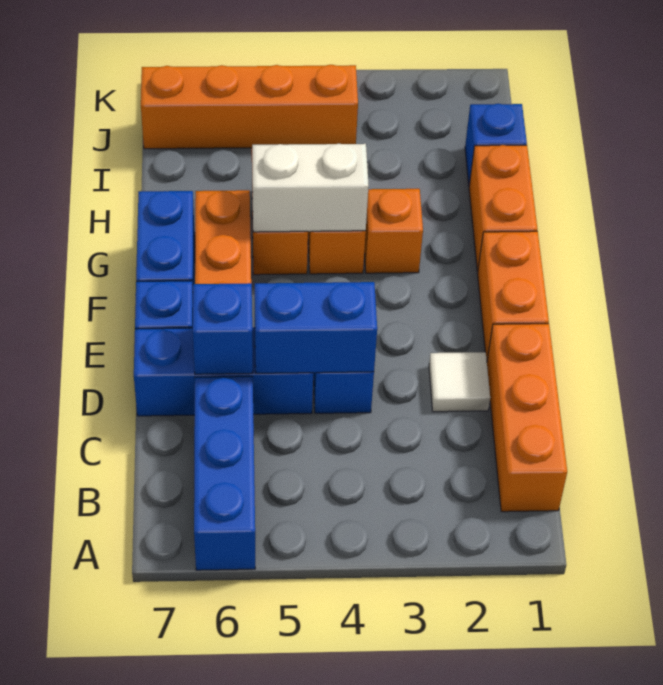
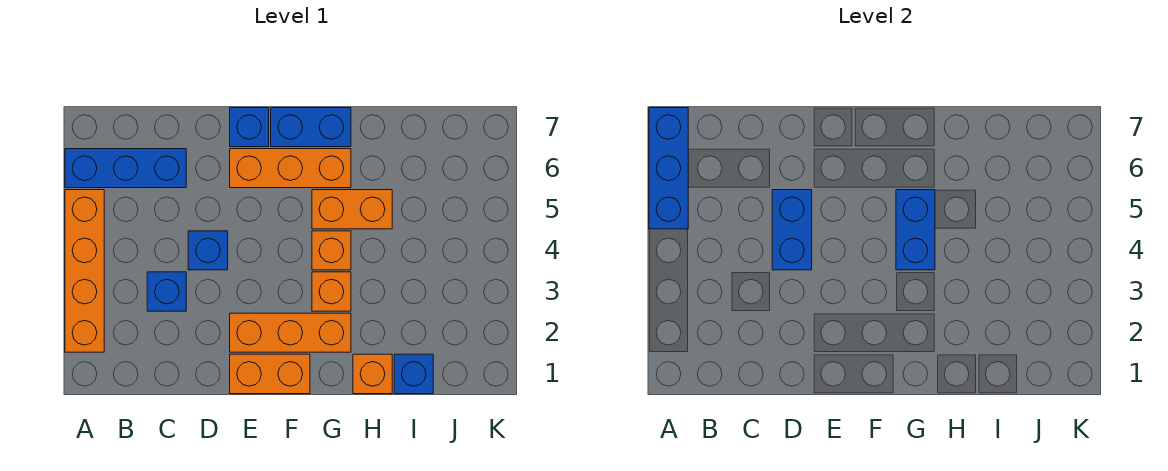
orange brick B1:D1 level 1 -> orange brick E2:G2 level 1
white tile D2 level 1 -> none
blue brick D5:D7 level 1 -> blue brick A5:A7 level 2
blue brick D6 level 2 -> blue brick C3 level 1
orange brick G1:H1 level 1 -> orange brick H1 level 1
white brick G4:G5 level 2 -> blue brick G4:G5 level 2
orange brick J4:J7 level 1 -> orange brick A2:A5 level 1

